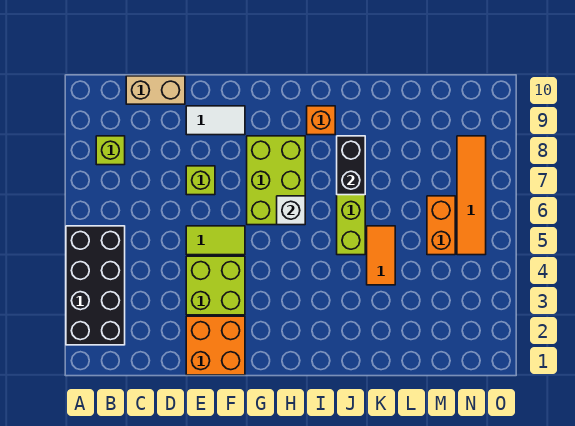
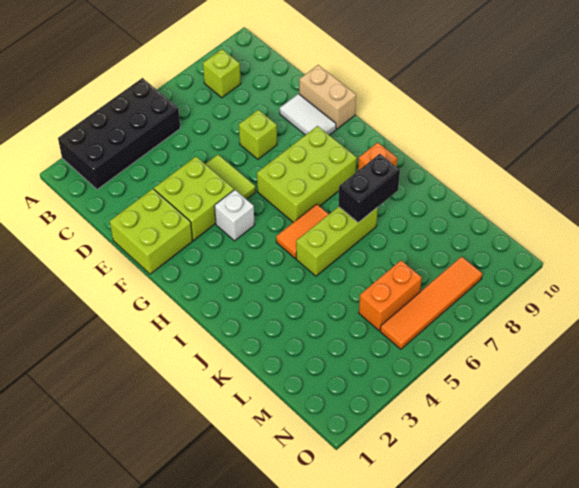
tan brick C10:D10 level 1 -> tan brick E10:F10 level 1
orange brick E1:F2 level 1 -> lime brick E1:F2 level 1
white brick H6 level 2 -> white brick G4 level 1
orange tile K4:K5 level 1 -> orange tile I5:I6 level 1

